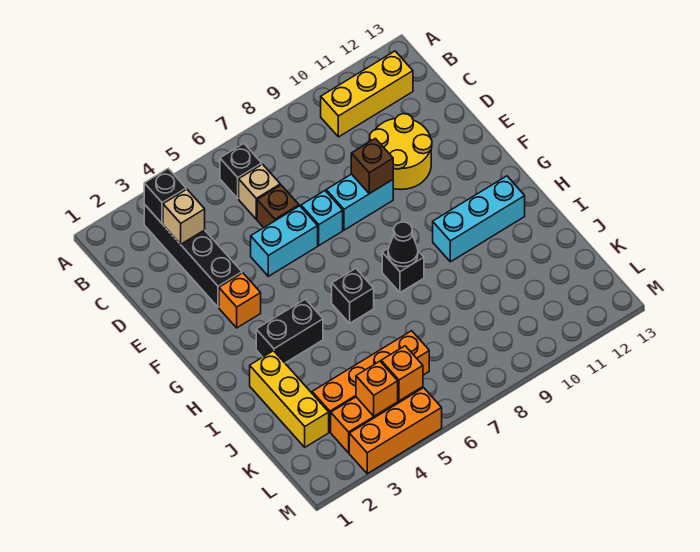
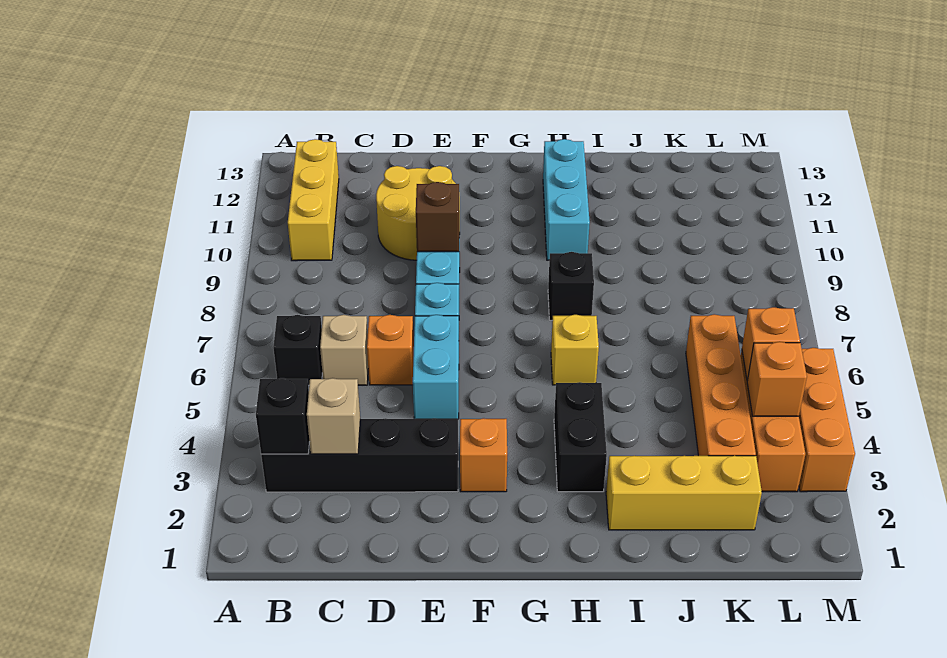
brown brick D6 level 1 -> orange brick D6 level 1
black brick H6 level 1 -> yellow brick H6 level 1
black cone H8 level 2 -> none

